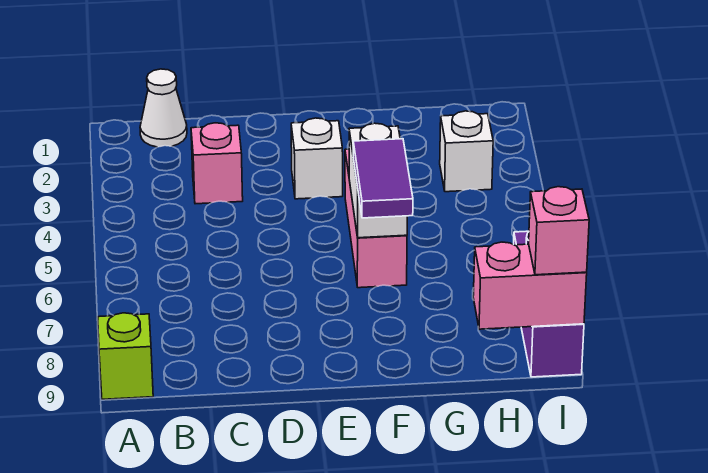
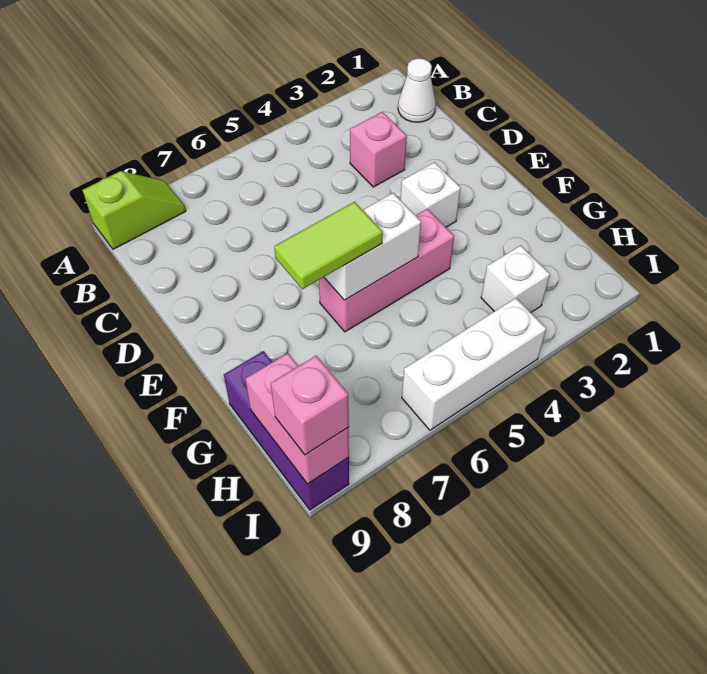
purple tile F6:F7 level 3 -> lime tile F6:F7 level 3
none -> white brick I4:I6 level 1
purple brick I7:I9 level 1 -> purple brick G9:I9 level 1

